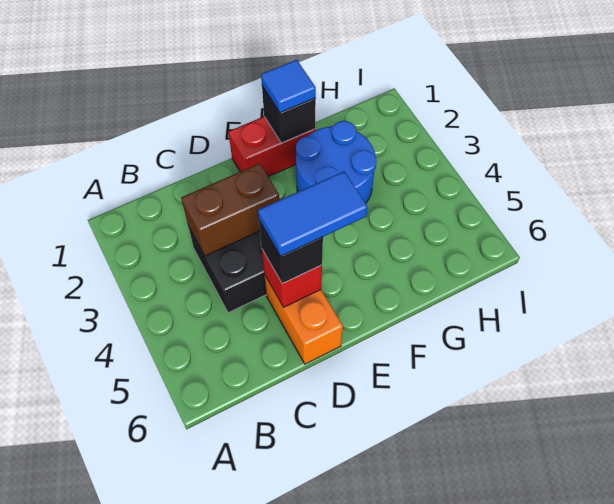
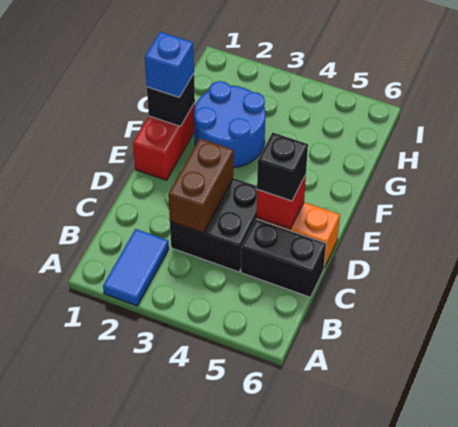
none -> black brick C5:C6 level 1
blue tile D5:E5 level 4 -> blue tile A2:B2 level 1
blue tile F1 level 3 -> blue brick F1 level 3

